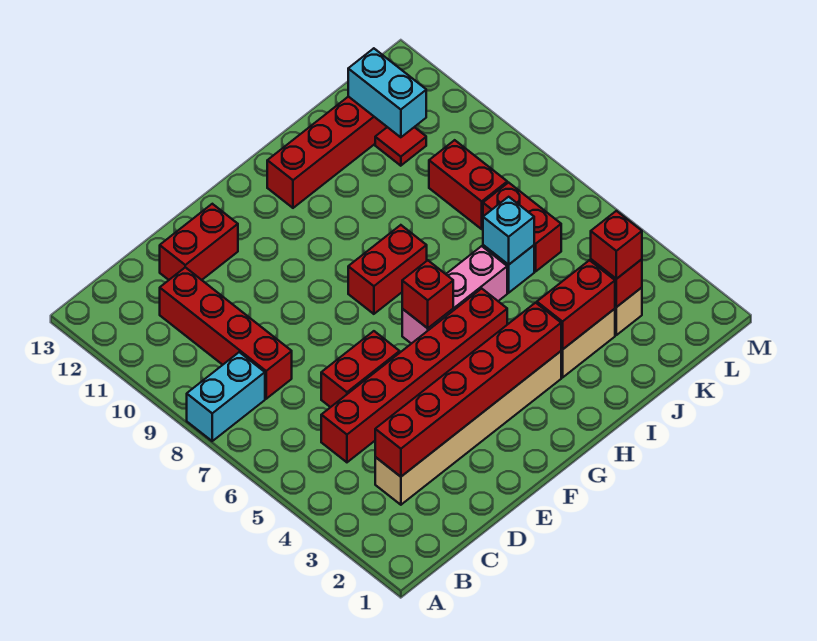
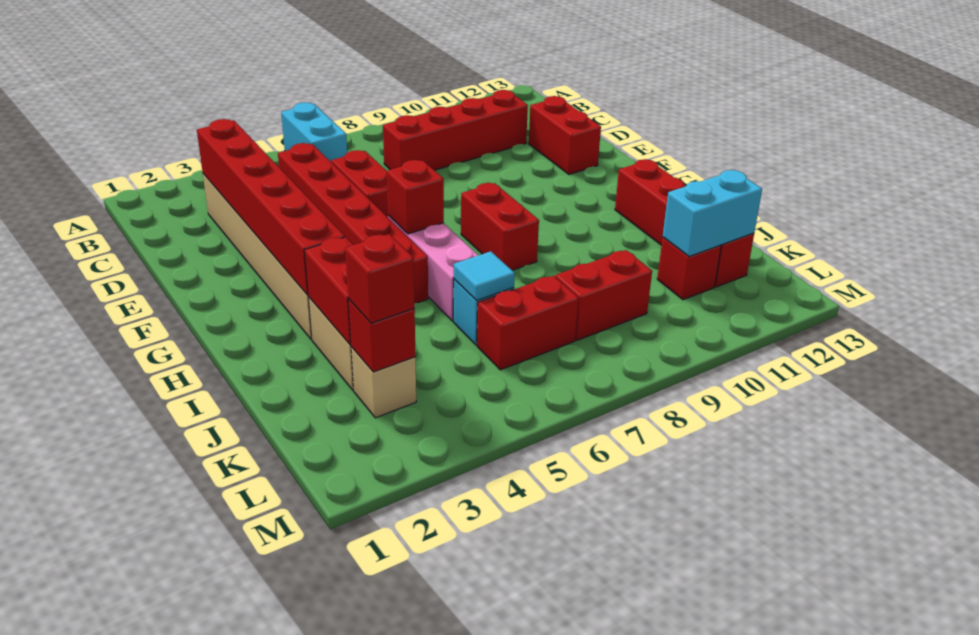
cyan brick A8:B8 level 1 -> cyan brick A6:B6 level 1
cyan brick J6 level 2 -> cyan tile J6 level 2
red tile K11 level 1 -> red brick K11 level 1

